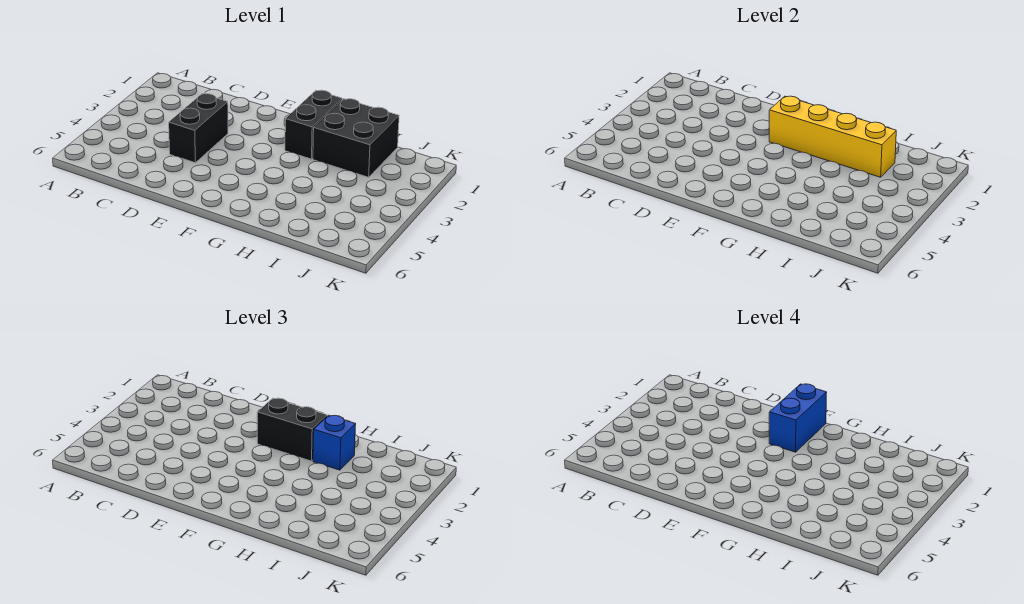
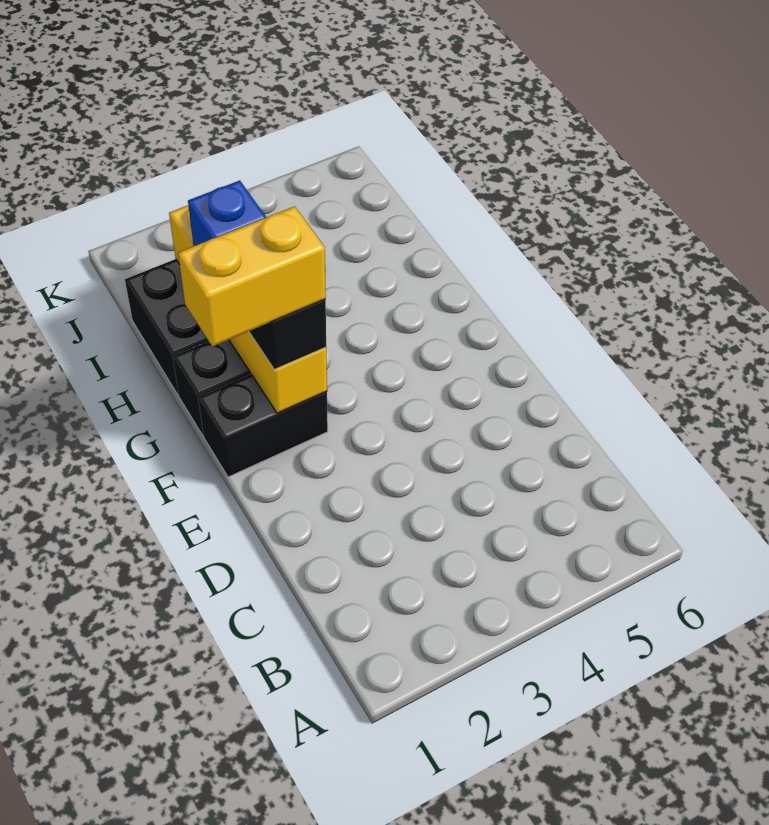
black brick D3:D4 level 1 -> black brick F1:F2 level 1
blue brick F1:F2 level 4 -> yellow brick F1:F2 level 4

